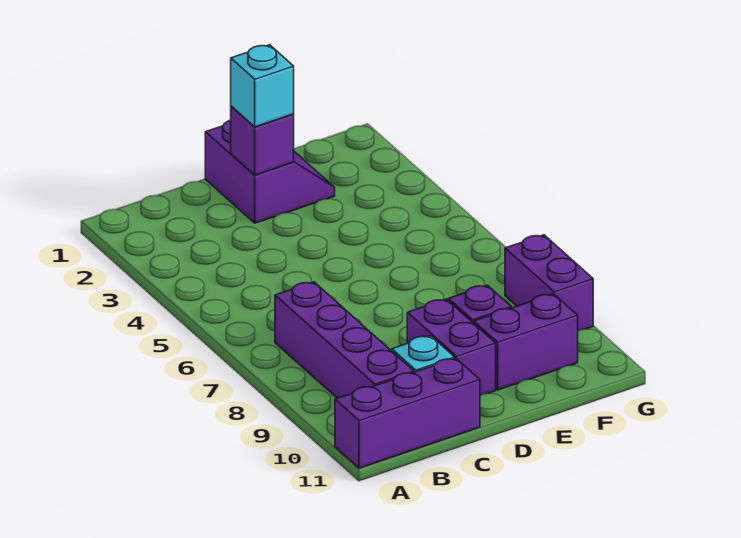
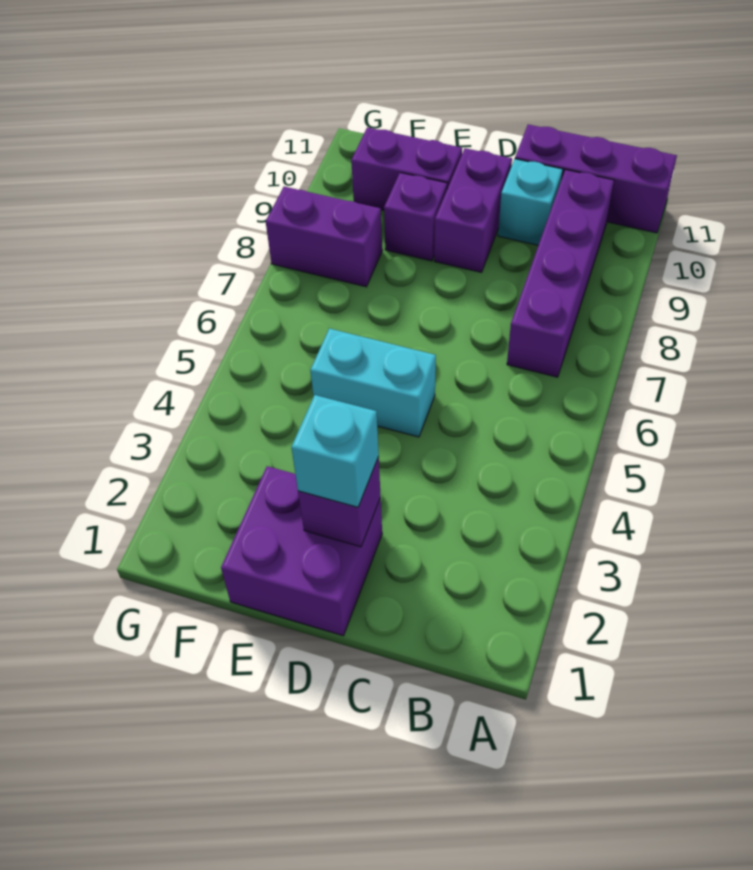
purple slope D1:E2 level 1 top D -> purple brick D1:E2 level 1
none -> cyan brick D5:E5 level 1
purple brick G8:G9 level 1 -> purple brick F8:G8 level 1

